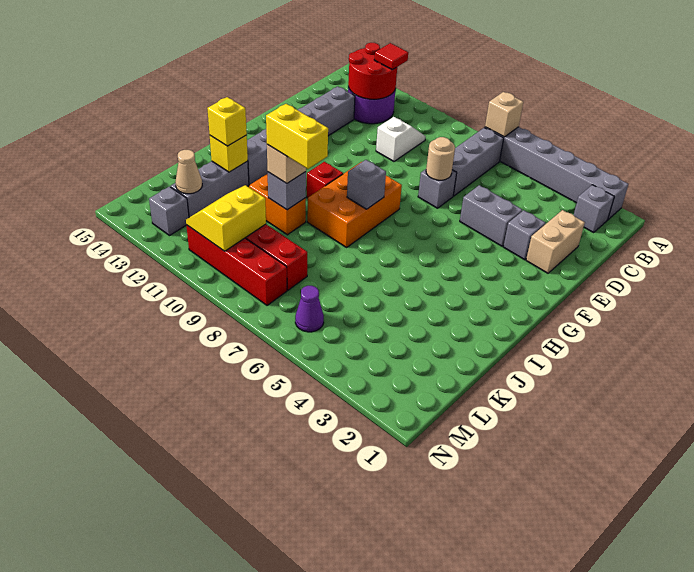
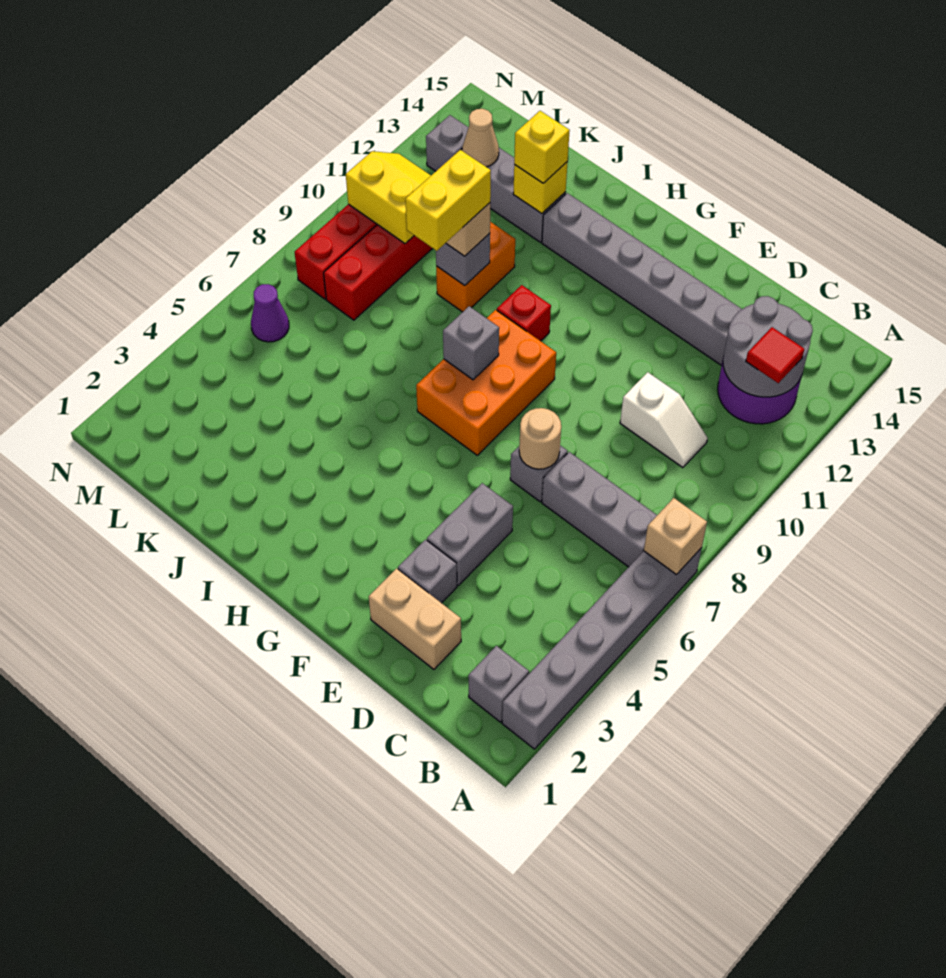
red round brick B12:C13 level 2 -> grey round brick B12:C13 level 2
orange brick G8:I9 level 1 -> orange brick G7:H9 level 1

